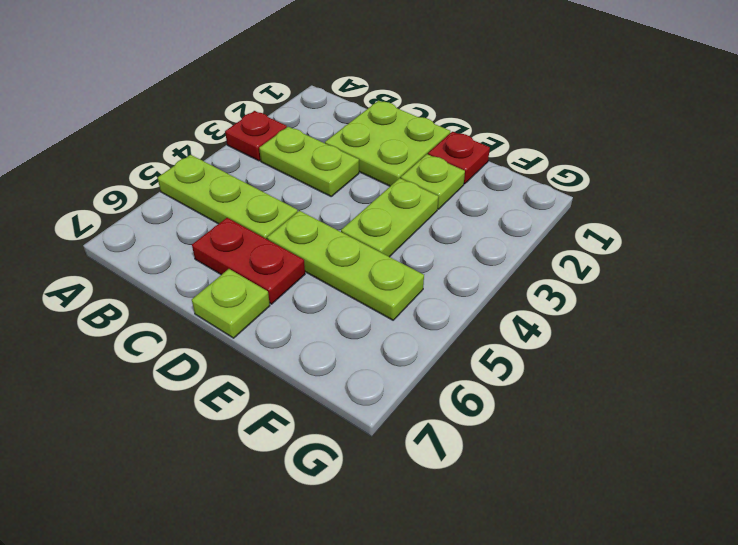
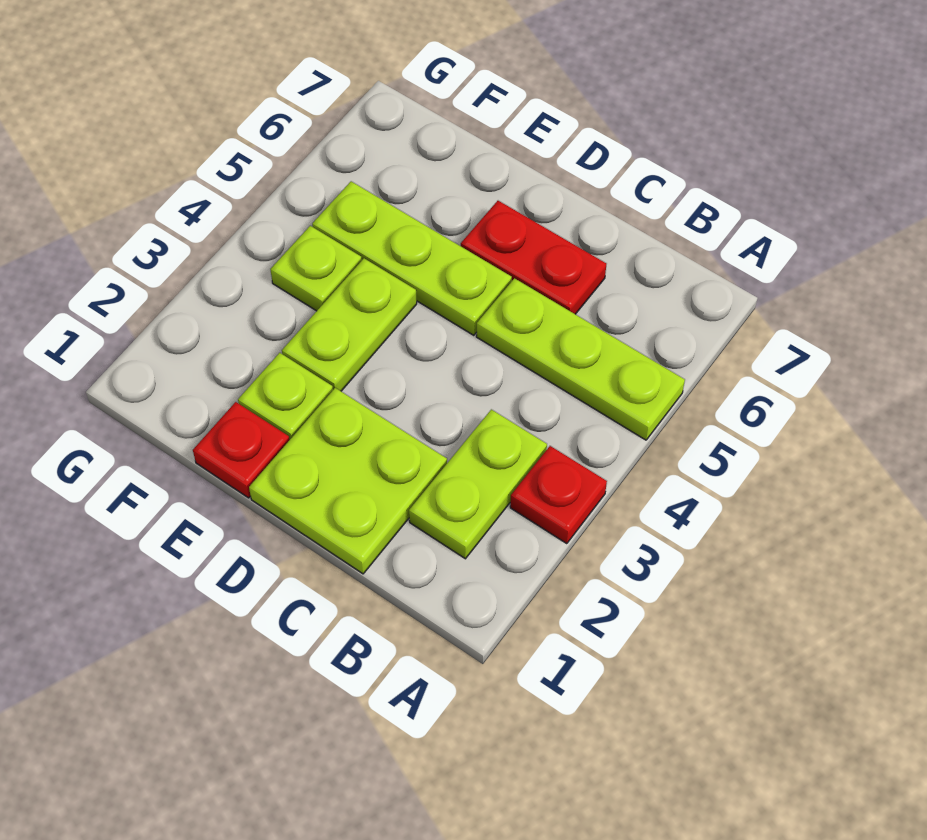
lime plate B3:C3 level 1 -> lime plate B2:B3 level 1
lime plate D7 level 1 -> lime plate F4 level 1

